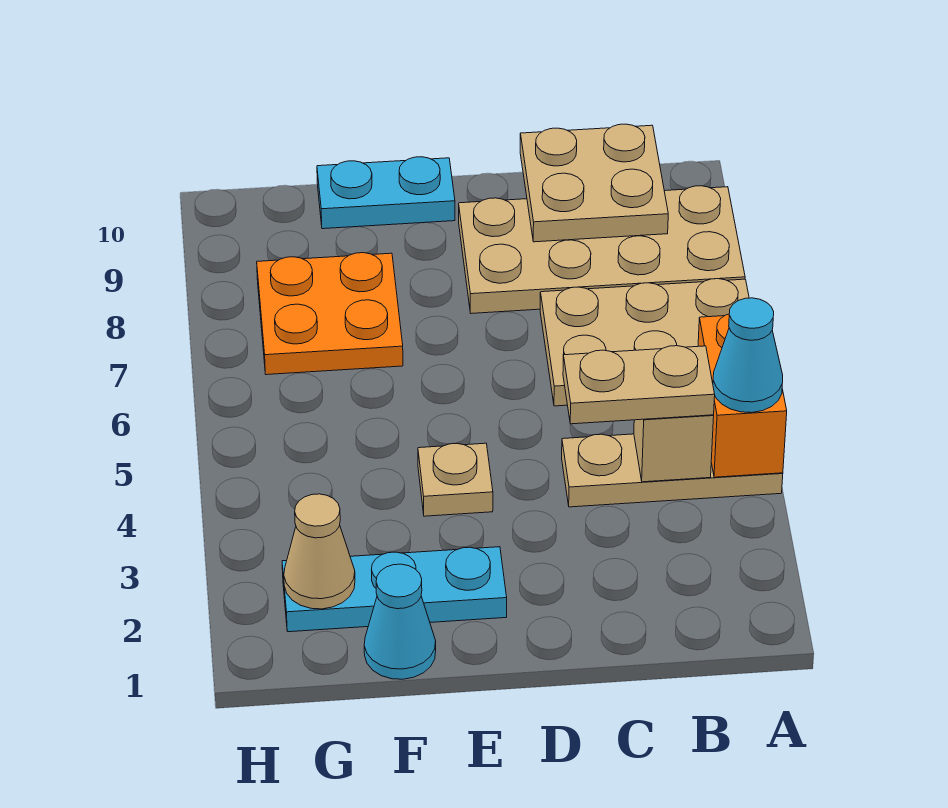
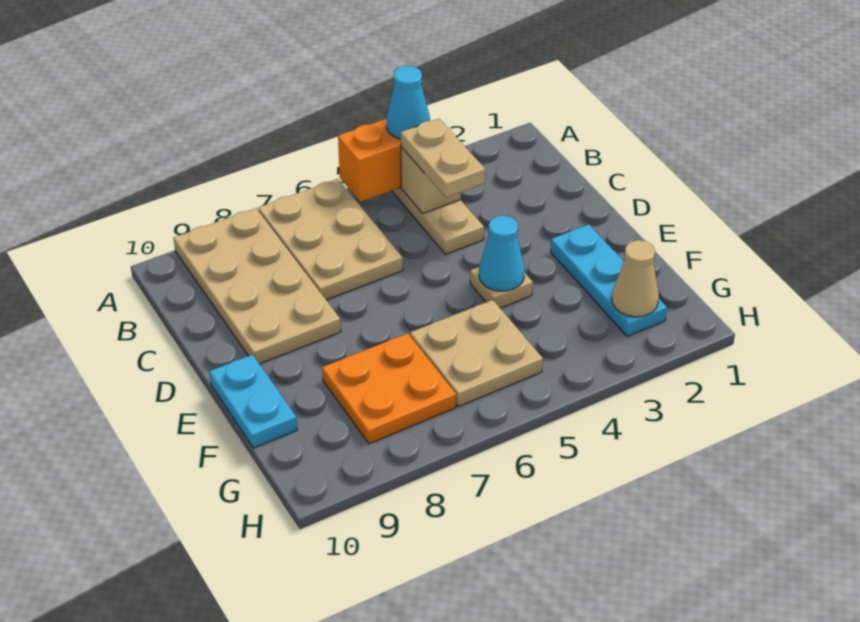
tan plate B9:C10 level 2 -> tan plate F5:G6 level 1
cyan cone F1 level 1 -> cyan cone E4 level 2

